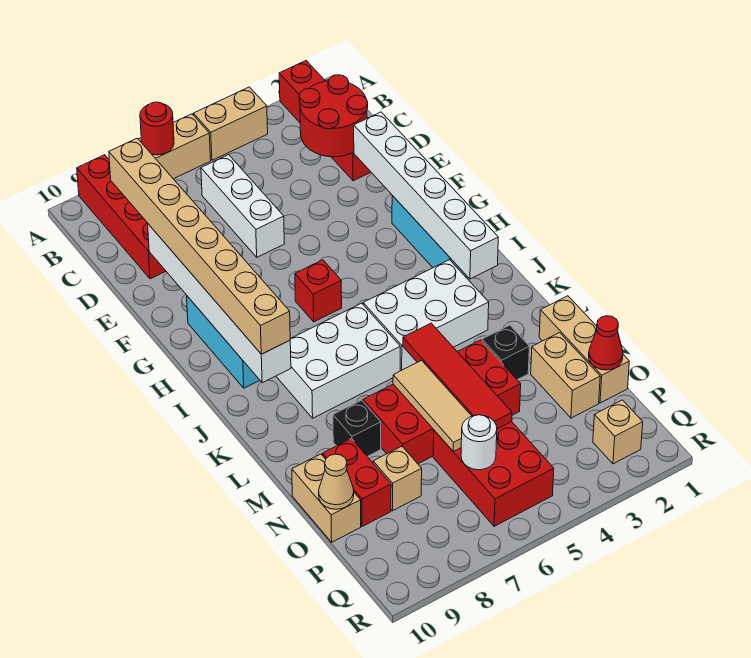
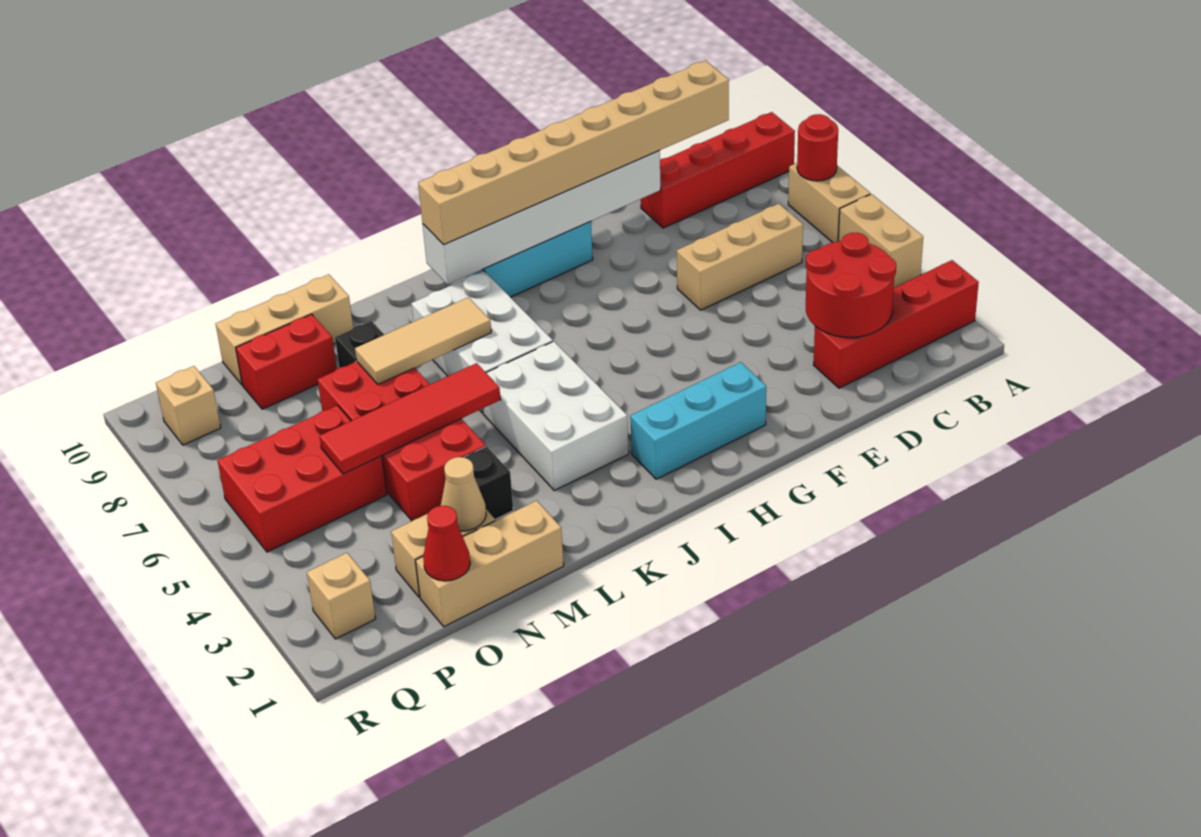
white brick C6:E6 level 1 -> tan brick C6:E6 level 1
white brick E2:J2 level 2 -> none
red brick H6 level 1 -> none
tan tile M6:O6 level 2 -> tan tile K7:M7 level 2
tan brick N10:O10 level 1 -> tan brick M10:O10 level 1
tan brick O8 level 1 -> tan brick Q9 level 1
tan cone O10 level 2 -> tan cone N2 level 2
white round brick P6 level 2 -> none

